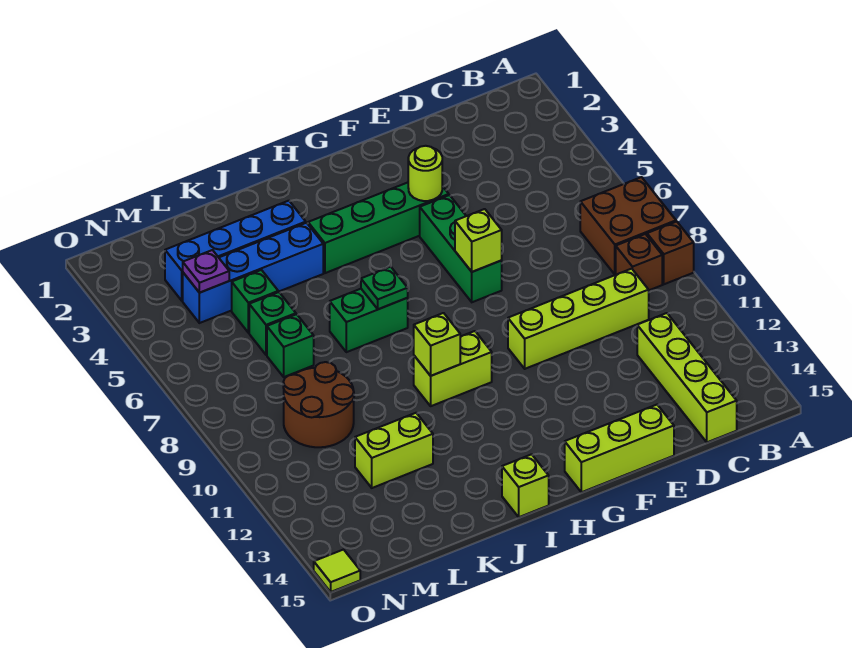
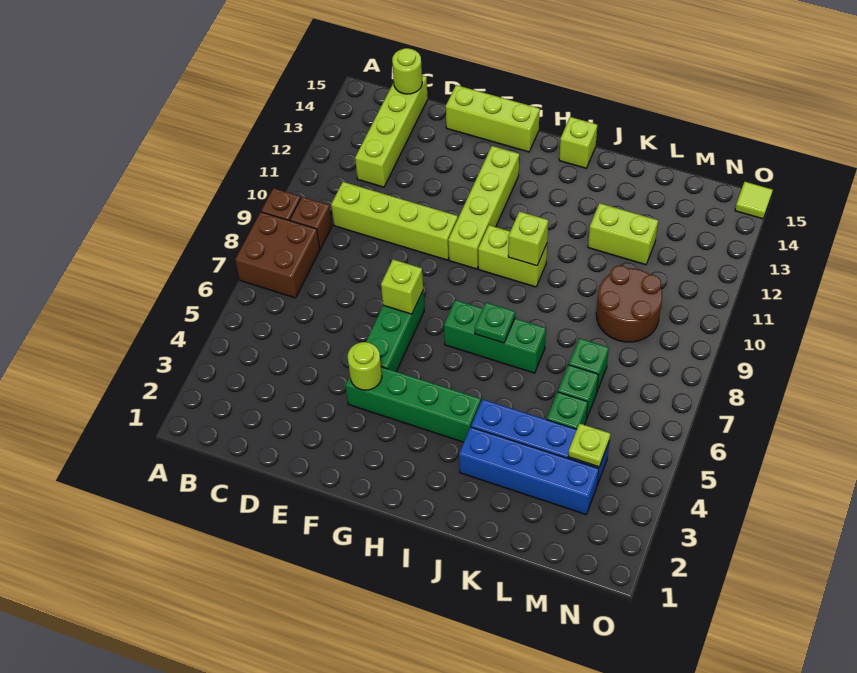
none -> lime round brick C15 level 2
none -> lime brick G10:G13 level 1
green brick I7:J7 level 1 -> green brick H7:J7 level 1
purple plate M4 level 2 -> lime plate M4 level 2

